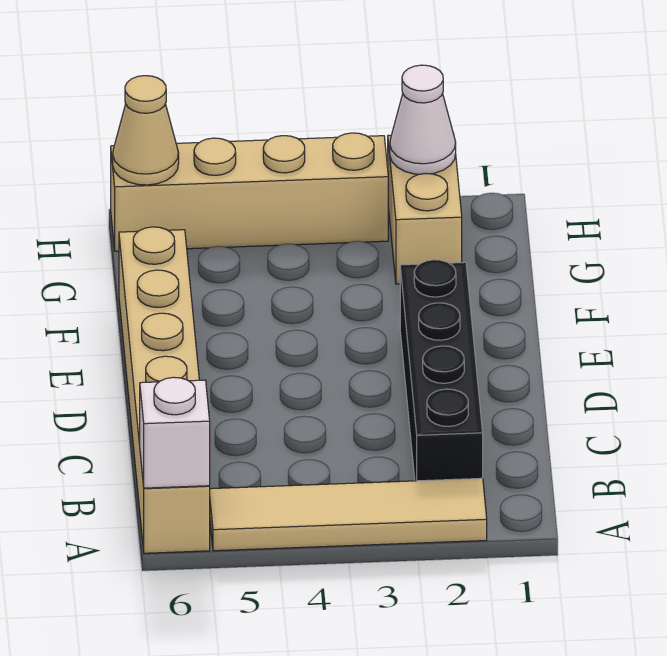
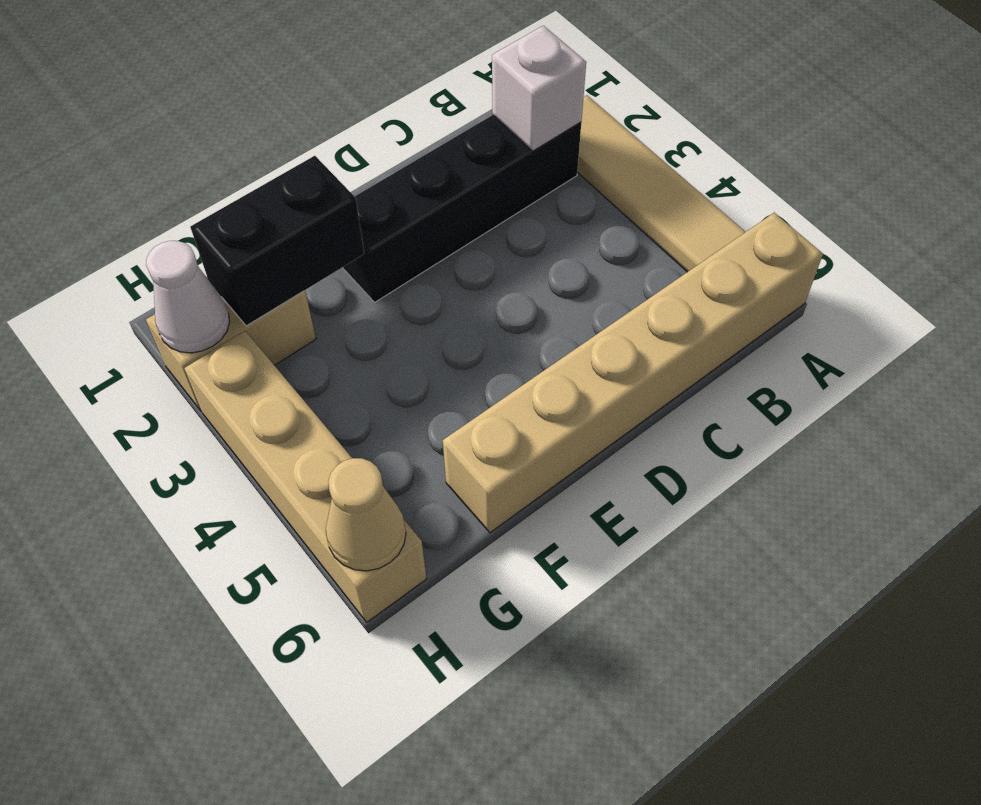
white brick A6 level 2 -> white brick B2 level 2
none -> black brick F2:G2 level 2

